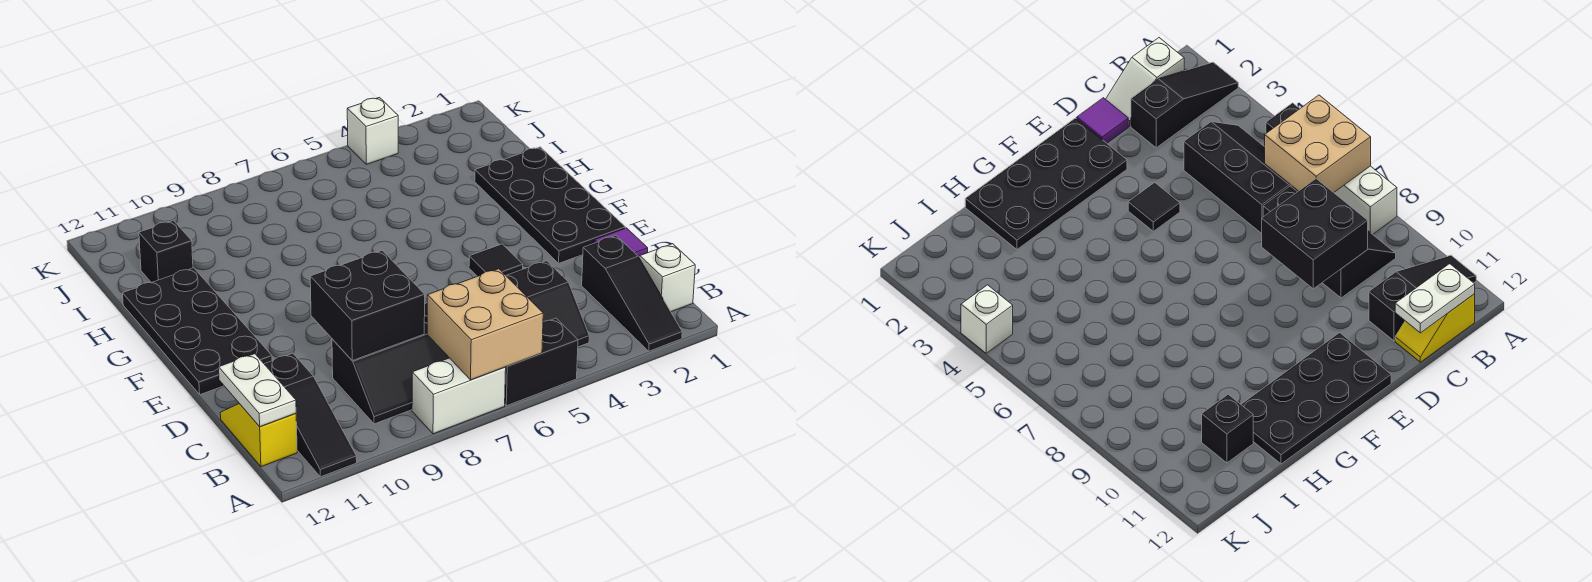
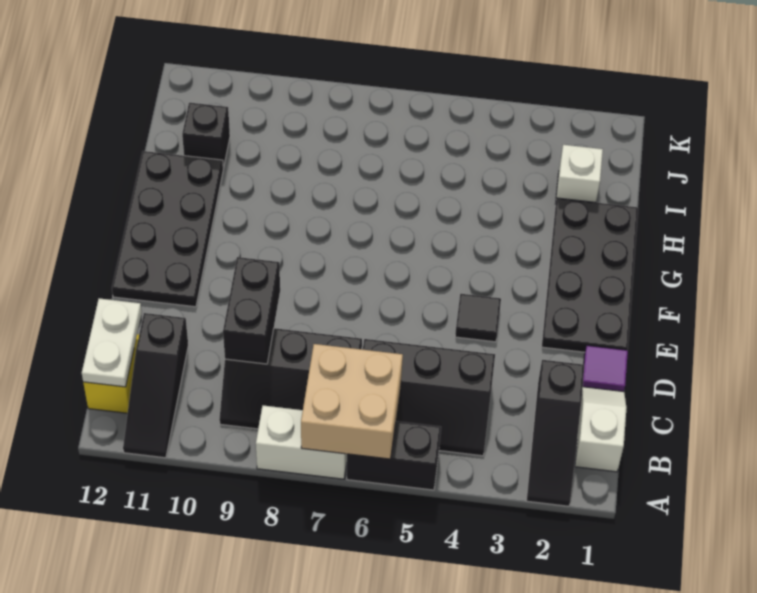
black brick C8:D9 level 2 -> black brick C9:D9 level 2
white brick K4 level 1 -> white brick I2 level 1

